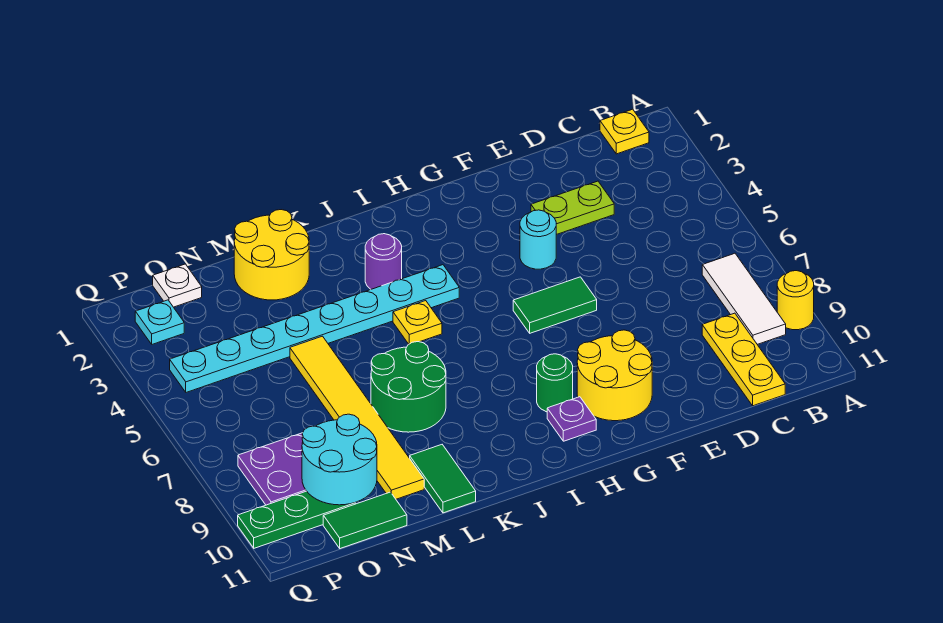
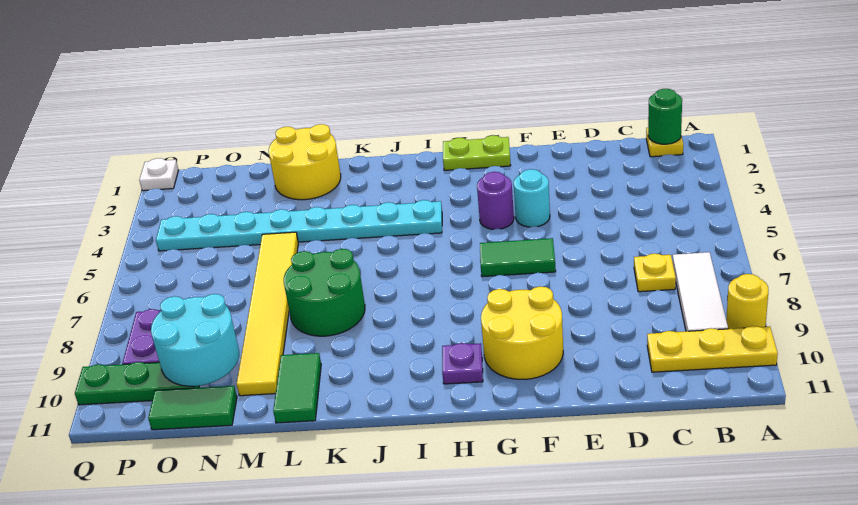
yellow plate C9:C11 level 1 -> yellow plate A10:C10 level 1
lime plate D3:E3 level 1 -> lime plate G1:H1 level 1
green round brick H9 level 1 -> green round brick B1 level 2
purple round brick J3 level 1 -> purple round brick G4 level 1
yellow plate J5 level 1 -> yellow plate C7 level 1
white plate O1 level 1 -> white plate Q1 level 1
cyan plate P2 level 1 -> none

